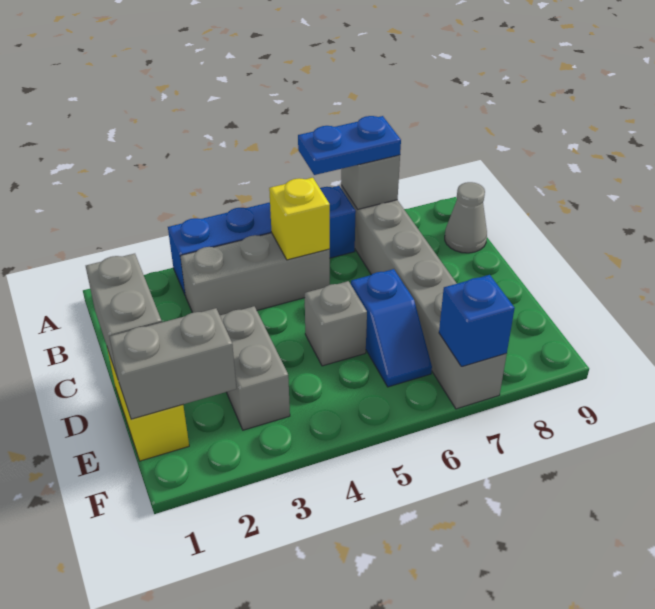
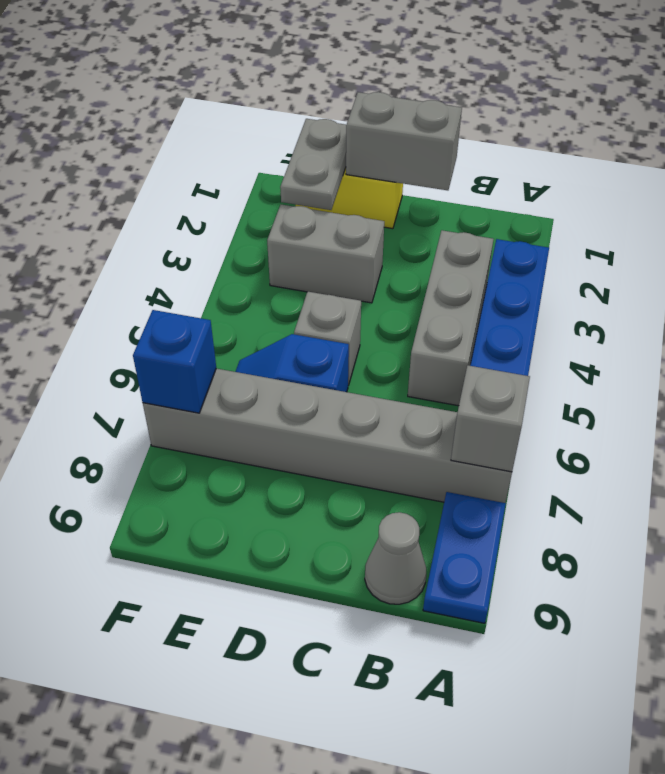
blue plate A6:A7 level 3 -> blue plate A8:A9 level 1
yellow brick B5 level 2 -> none
grey brick E1:E2 level 2 -> grey plate E1:E2 level 2

